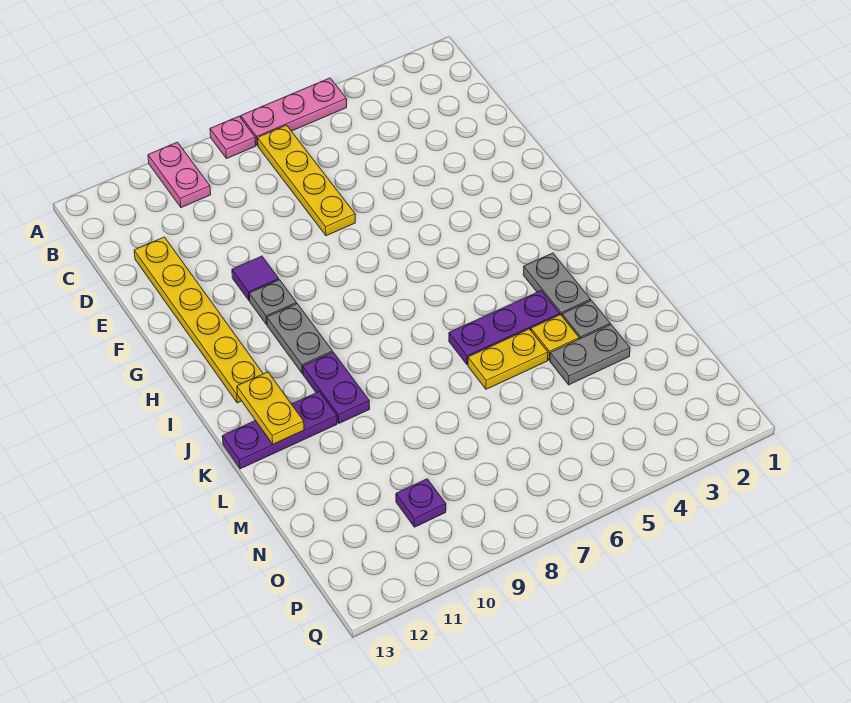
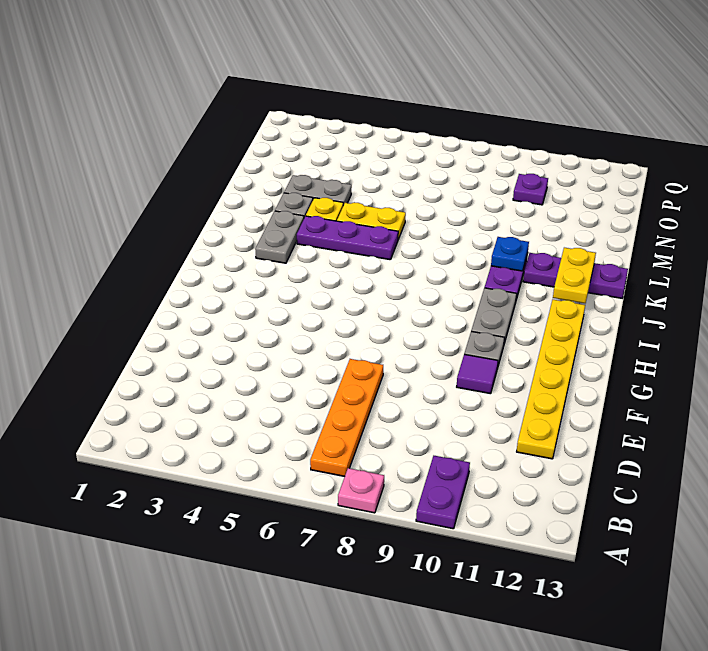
pink plate A5:A7 level 1 -> none
pink plate A10:B10 level 1 -> purple plate A10:B10 level 1
yellow plate B7:E7 level 1 -> orange plate B7:E7 level 1
none -> blue plate K10 level 2

